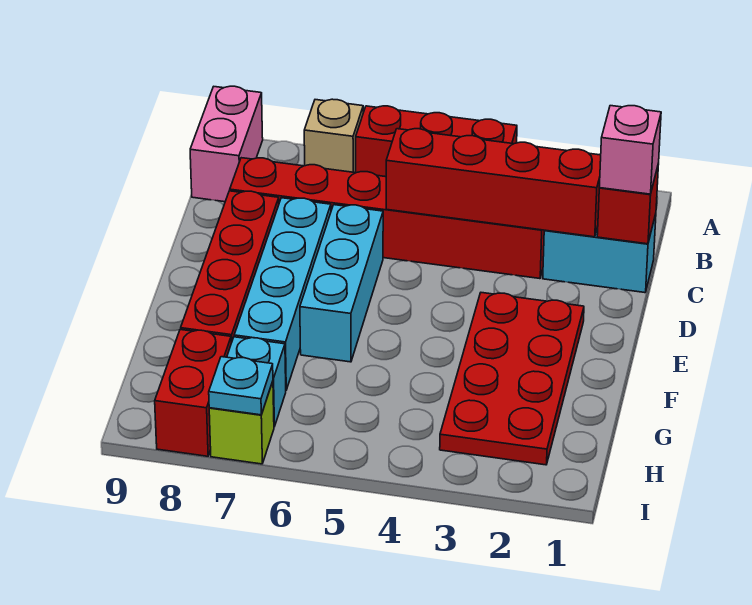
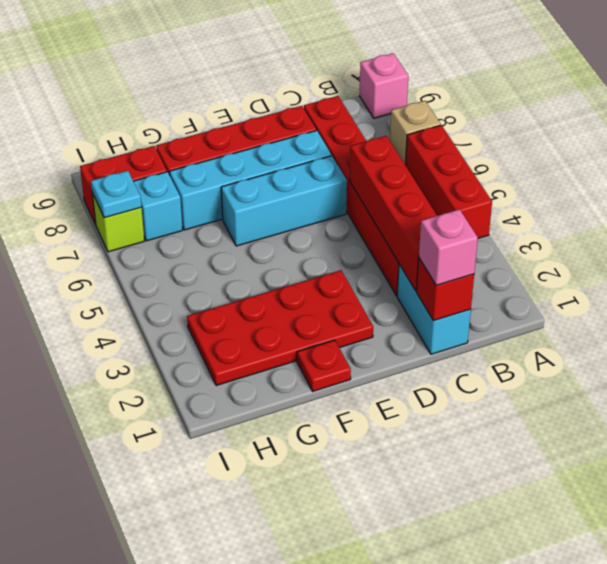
pink brick A9:B9 level 1 -> pink brick A9 level 1
none -> red plate F1 level 1

